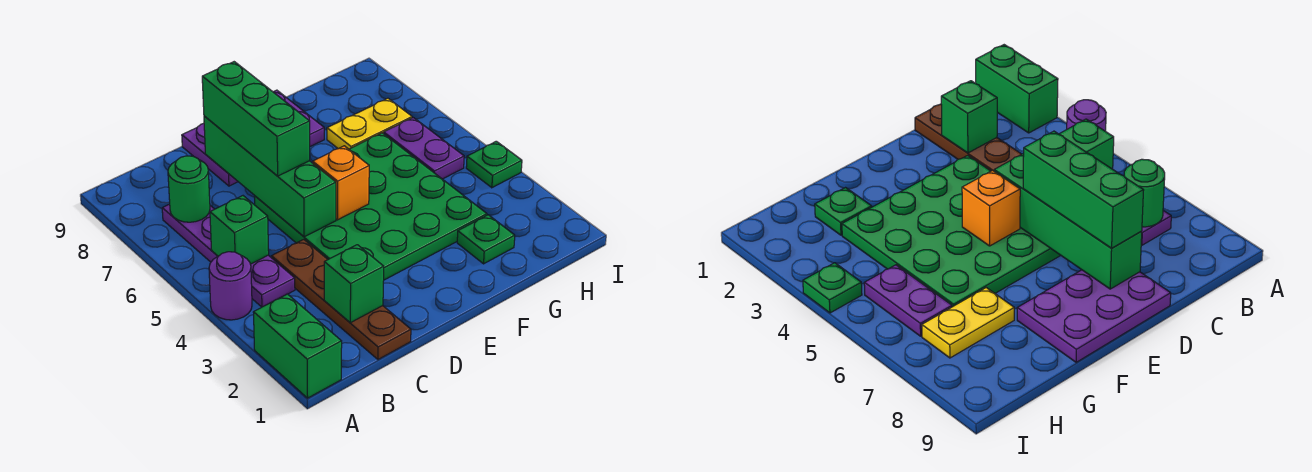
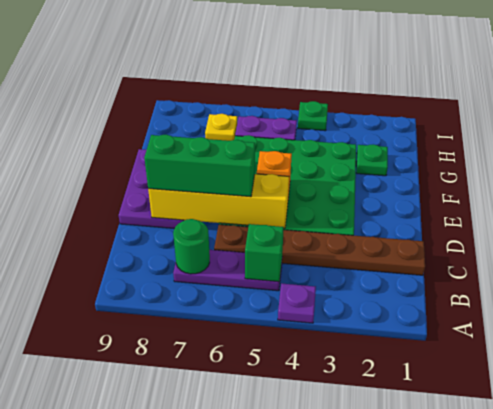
green brick A1:A2 level 1 -> none
purple round brick A4 level 1 -> purple plate A4 level 1
purple plate B4:B7 level 1 -> purple plate B5:B7 level 1
brown plate C1:C4 level 1 -> brown plate C1:C6 level 1
green brick C2 level 2 -> none
green brick D5:D8 level 2 -> yellow brick D5:D8 level 2
yellow plate G7:H7 level 1 -> yellow plate H7 level 1

